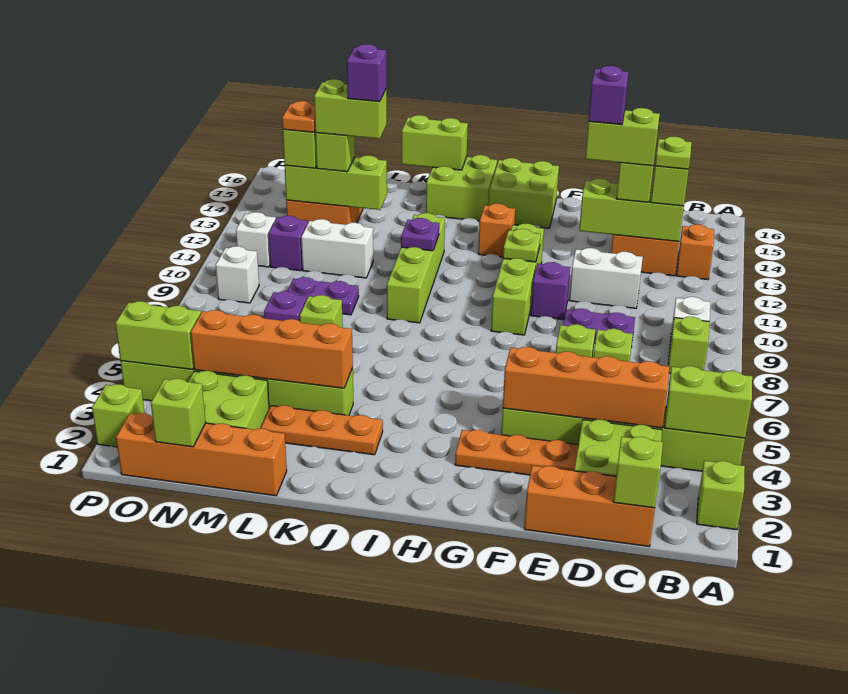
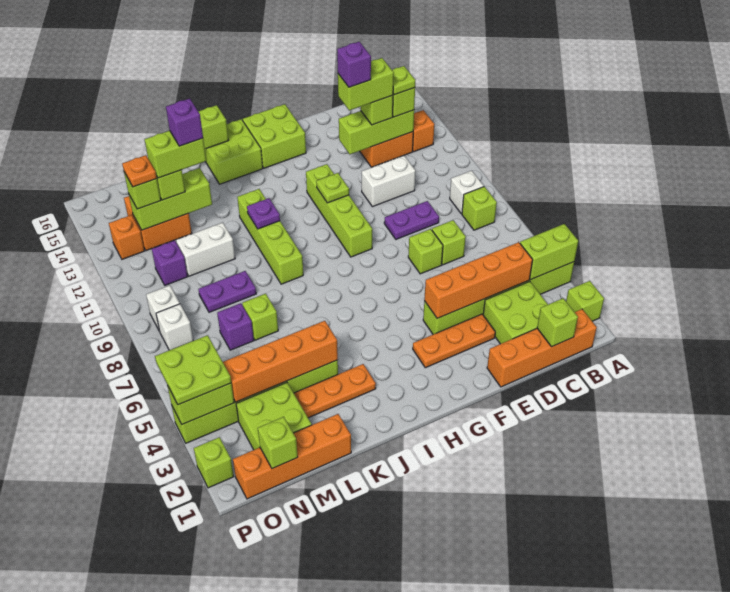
orange brick C1:E1 level 1 -> orange brick B1:E1 level 1
purple brick F10 level 1 -> none
orange brick H13 level 1 -> orange brick O13 level 1
none -> lime plate O4:P5 level 3
white brick O11 level 1 -> white brick O8 level 1

